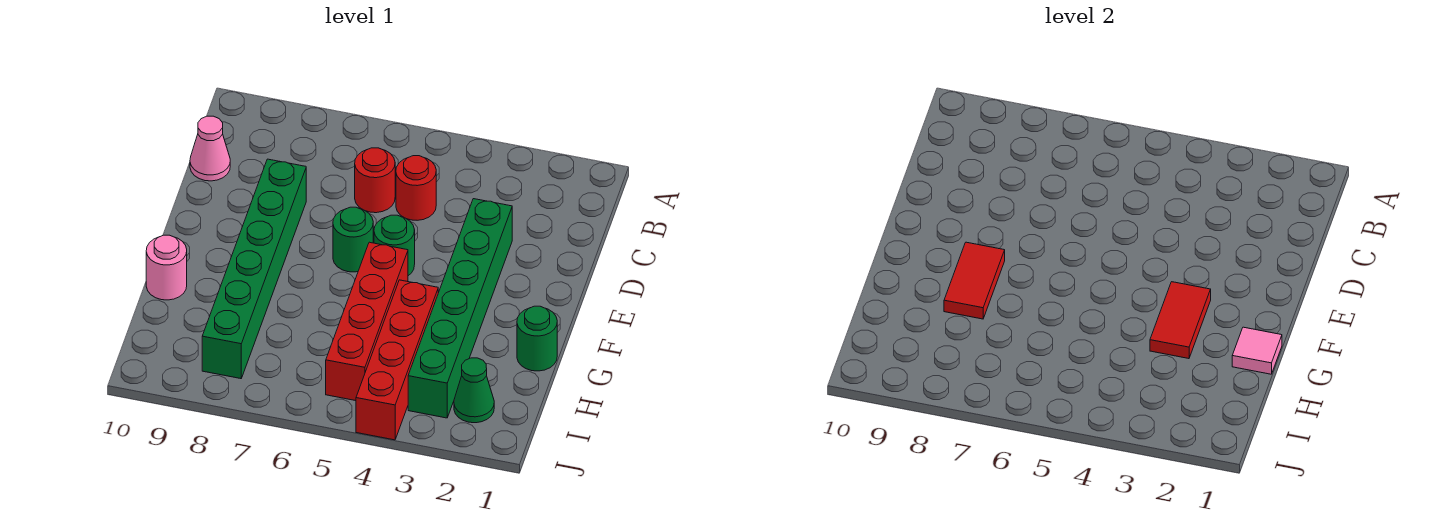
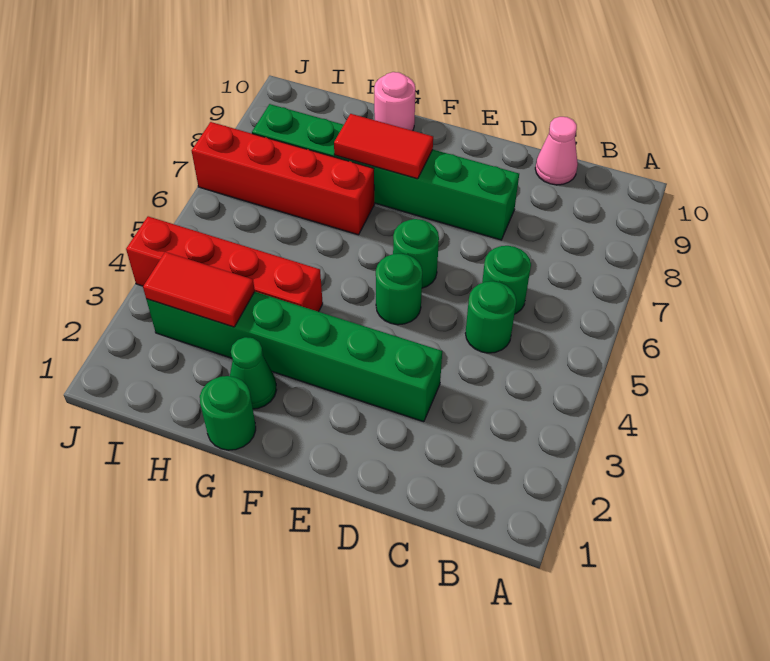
red round brick C5 level 1 -> green round brick C5 level 1
red round brick C6 level 1 -> green round brick C6 level 1
red tile F3:G3 level 2 -> red tile H3:I3 level 2
red brick F5:I5 level 1 -> red brick G7:J7 level 1
pink tile G1 level 2 -> none
green cone I2 level 1 -> green cone G2 level 1

